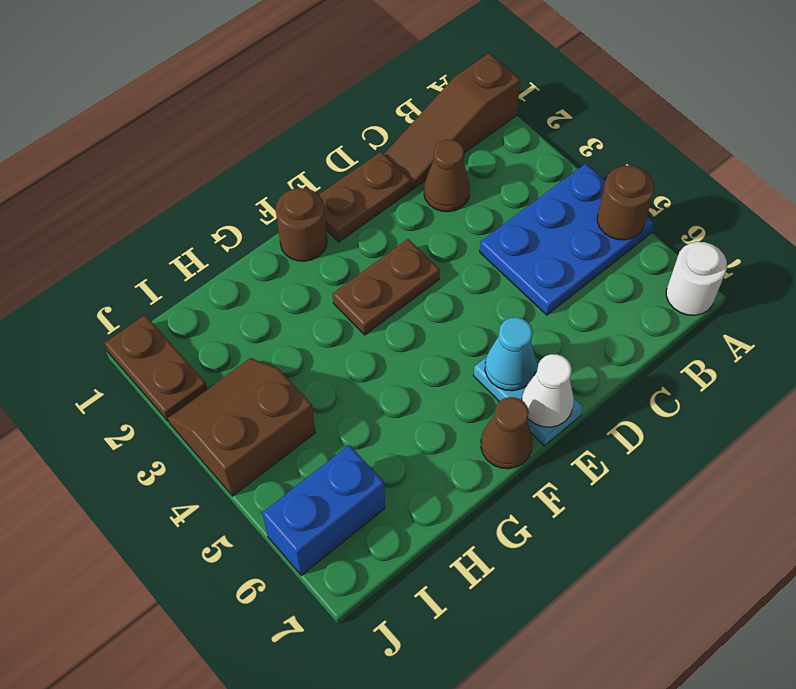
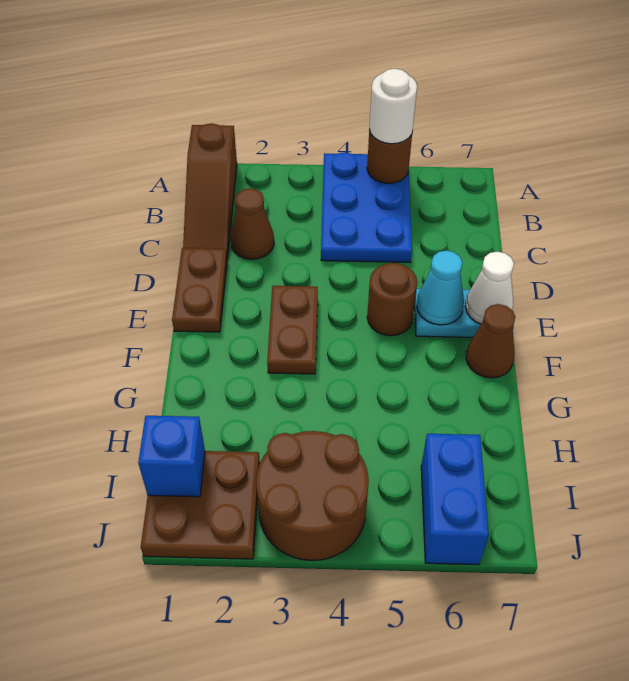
white round brick A7 level 1 -> white round brick A5 level 3
brown round brick F1 level 1 -> brown round brick E5 level 1
none -> blue brick I1 level 2
brown slope I3:J4 level 1 top 4 -> brown round brick I3:J4 level 1
brown plate J1:J2 level 1 -> brown plate I1:J2 level 1

